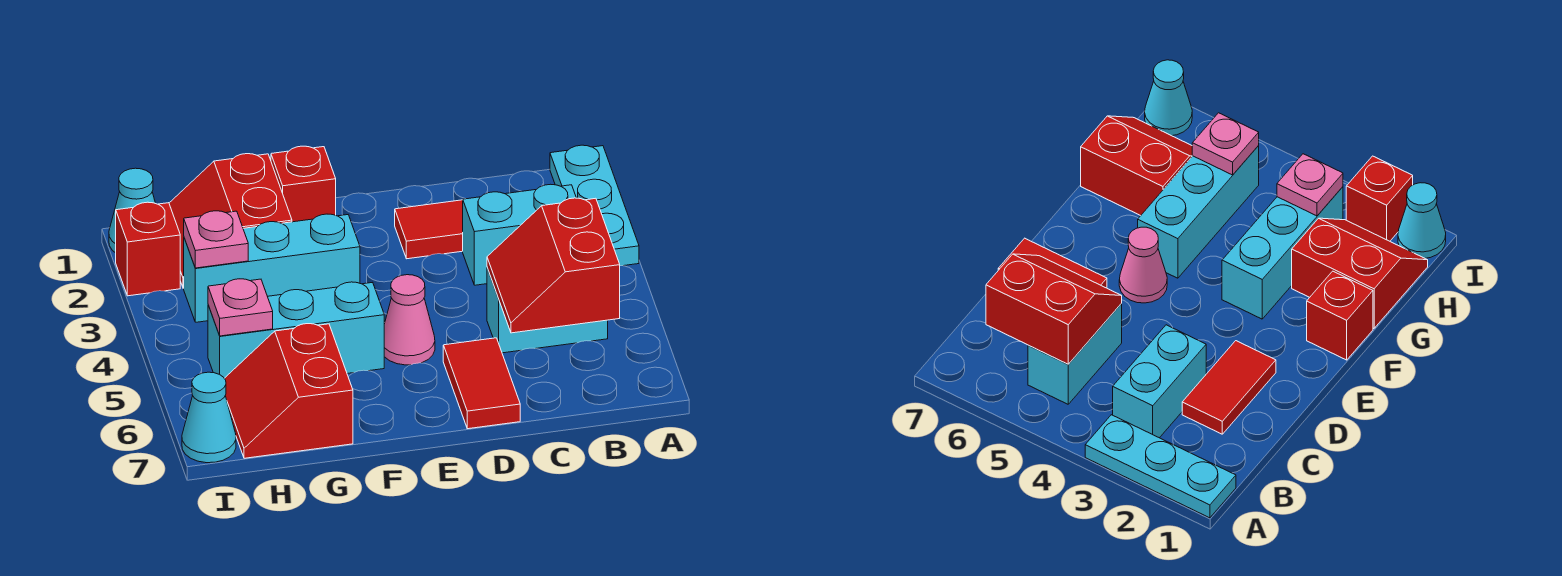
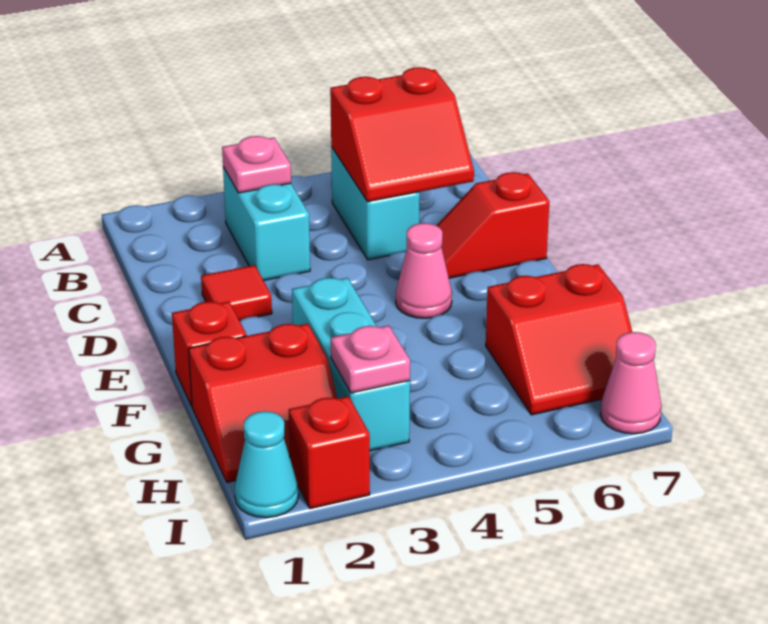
cyan plate A1:A3 level 1 -> none
red tile C2:D2 level 1 -> red tile D2 level 1
red tile D6:D7 level 1 -> red slope D6:D7 level 1 top 7
cyan brick F5:H5 level 1 -> none
pink plate H5 level 2 -> pink plate B3 level 2
cyan cone I7 level 1 -> pink cone I7 level 1

